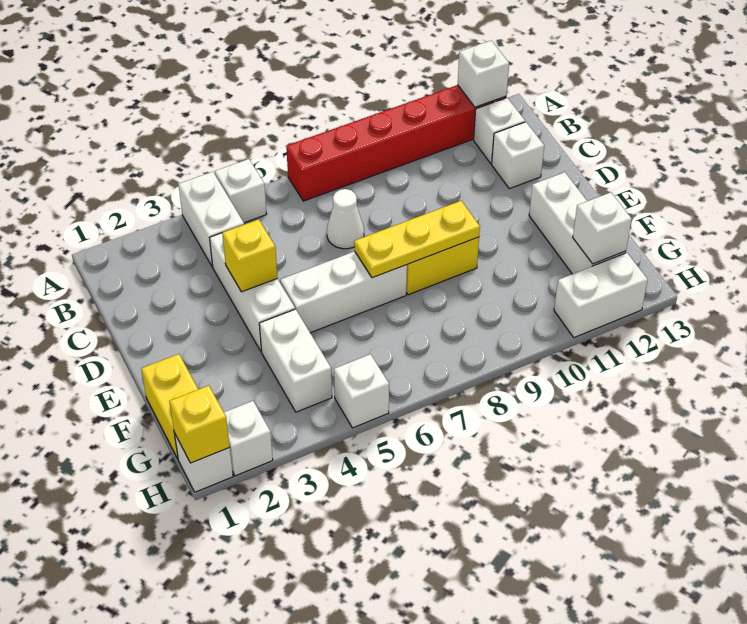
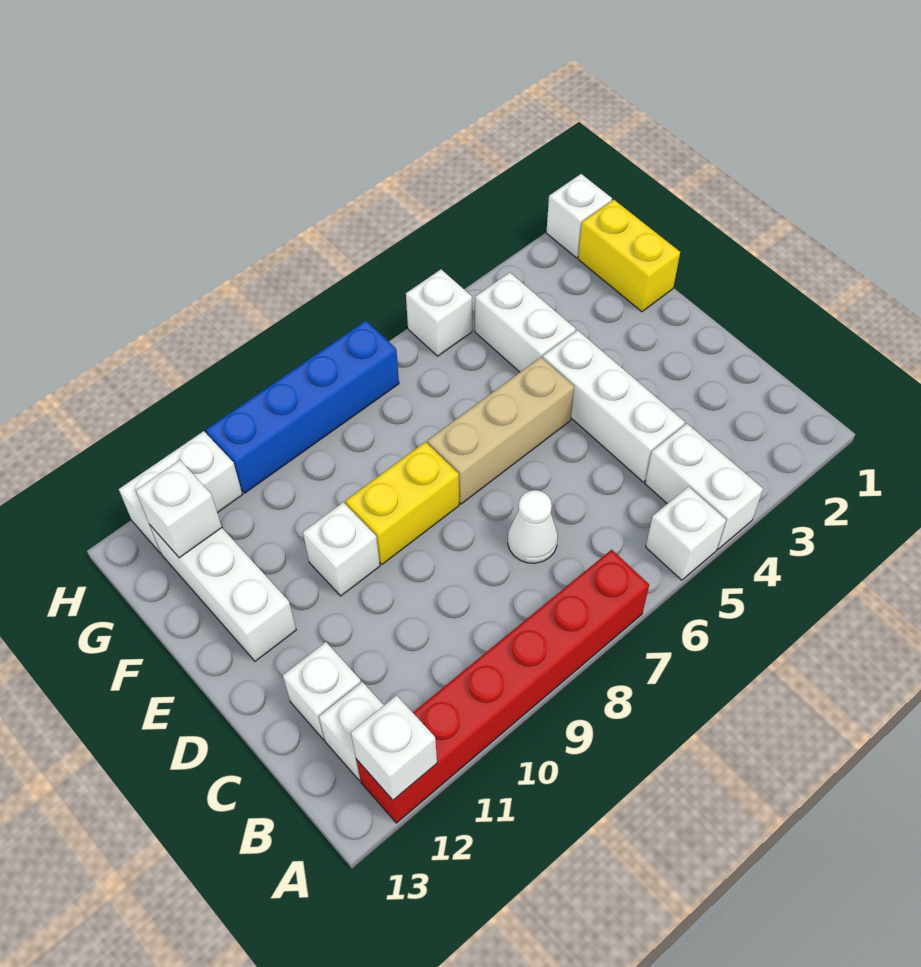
yellow brick D4 level 2 -> none
white brick E5:E7 level 1 -> tan brick E5:E7 level 1
yellow plate E7:E9 level 2 -> none
yellow brick H1 level 2 -> none
white brick H2 level 1 -> white brick E10 level 1
none -> blue brick H7:H10 level 1

